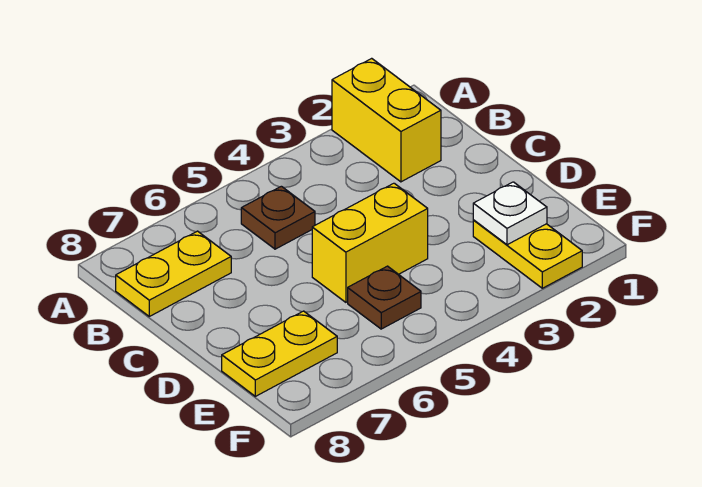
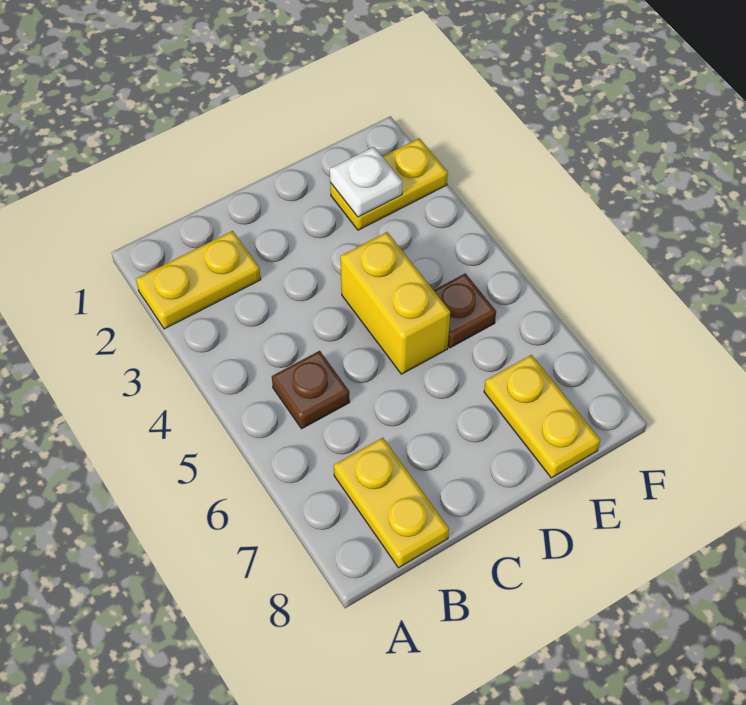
yellow brick A2:B2 level 1 -> yellow plate A2:B2 level 1

